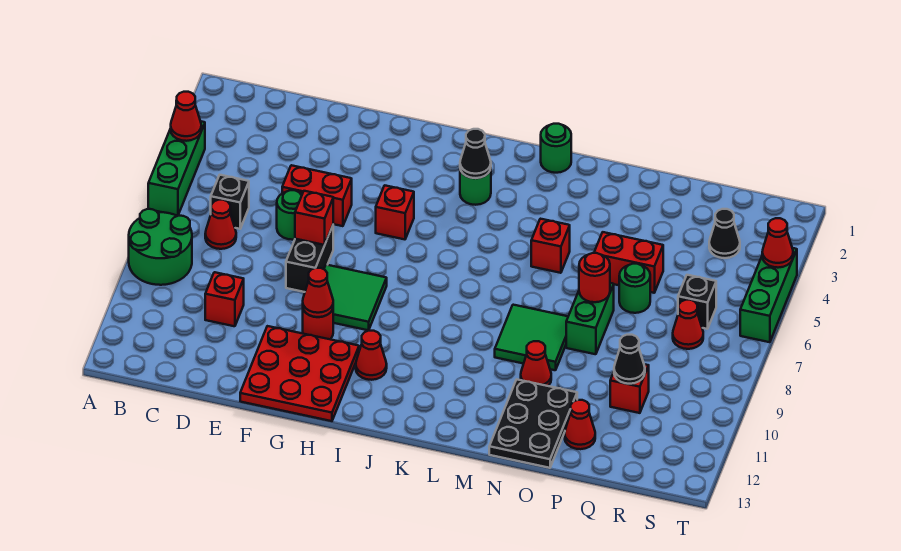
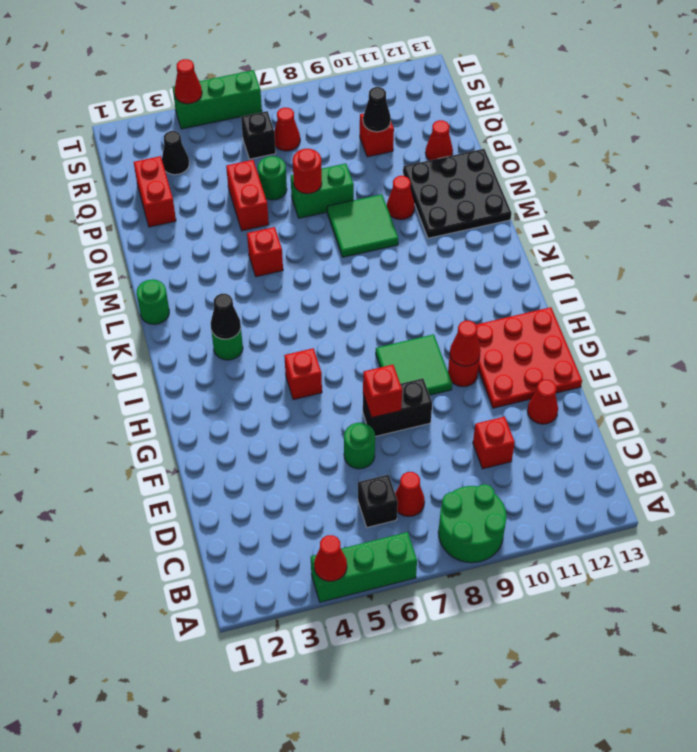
red brick E5:F5 level 1 -> red brick P2:Q2 level 1
red cone I11 level 1 -> red cone E12 level 1
black plate N11:O13 level 1 -> black plate M11:O13 level 1

